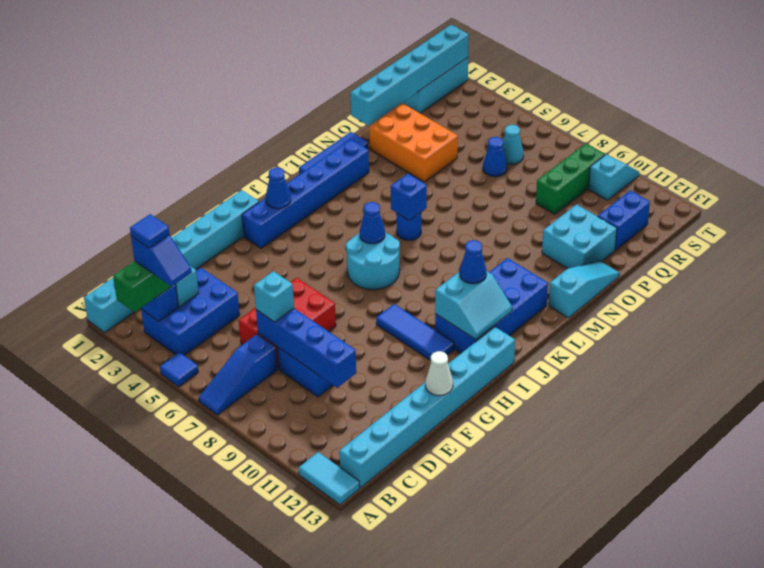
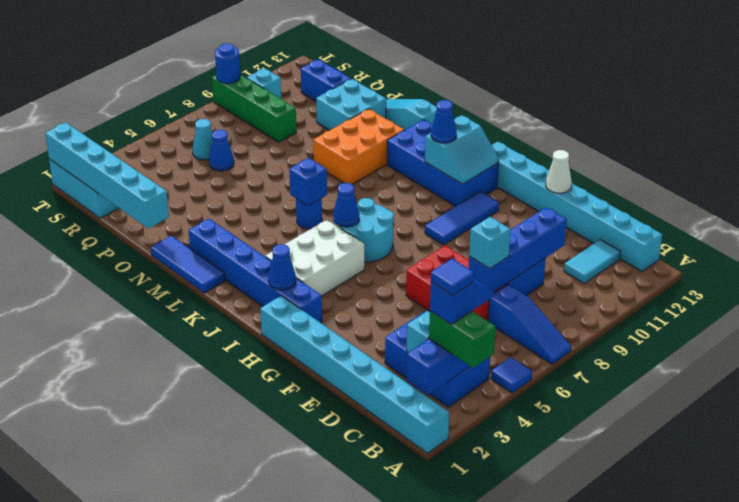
cyan tile A12:A13 level 1 -> cyan tile C11:C12 level 1
none -> white brick I3:J5 level 1
cyan slope I11:J12 level 2 top 11 -> cyan slope I11:J12 level 2 top J
orange brick O2:P4 level 1 -> orange brick M9:N11 level 1
green brick Q9:S9 level 1 -> green brick Q9:T9 level 1
none -> blue round brick T9 level 2

